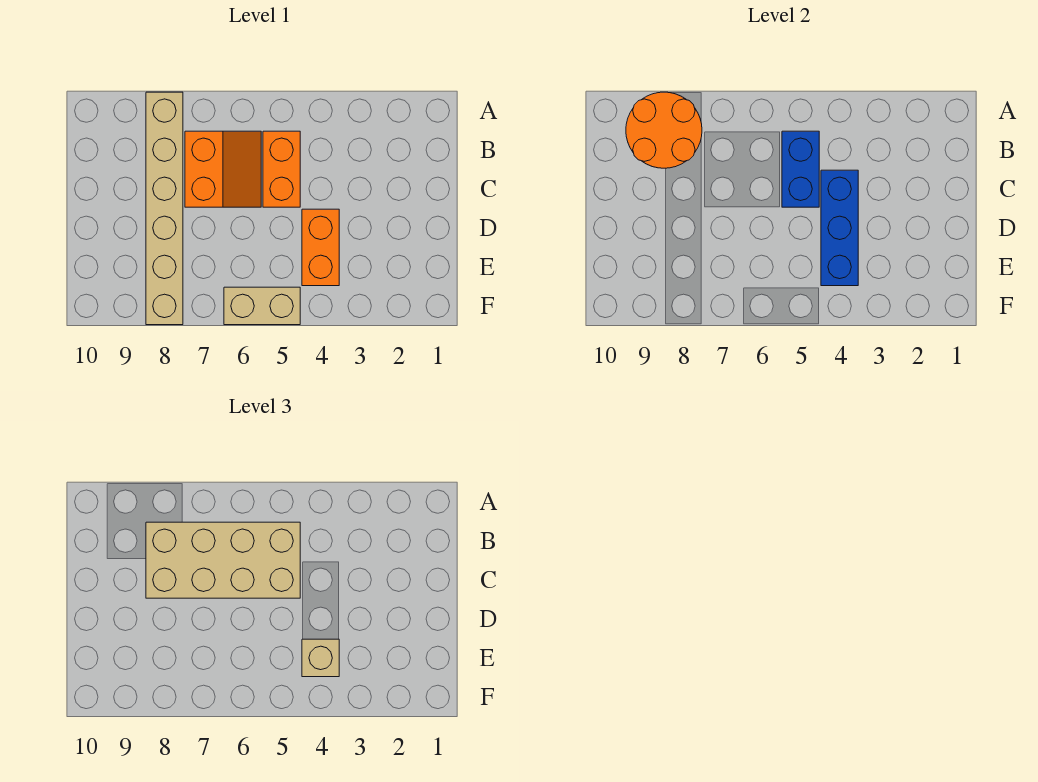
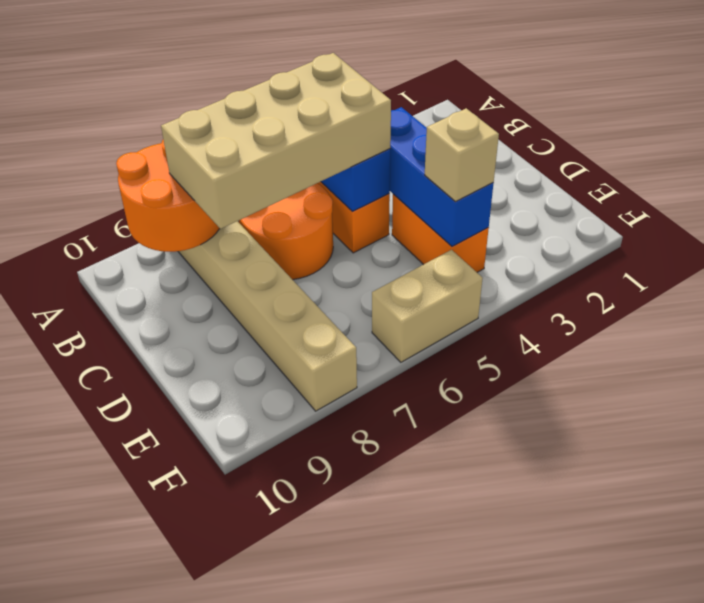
orange slope B6:C7 level 1 top 7 -> orange round brick B6:C7 level 1

